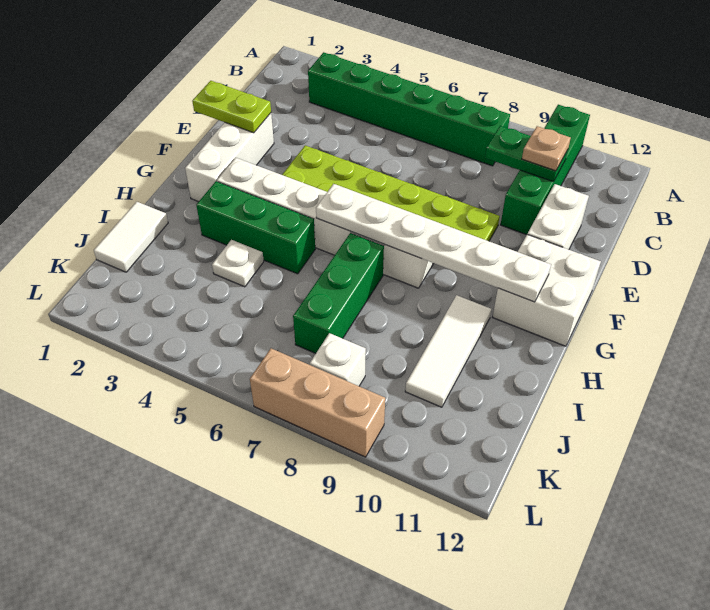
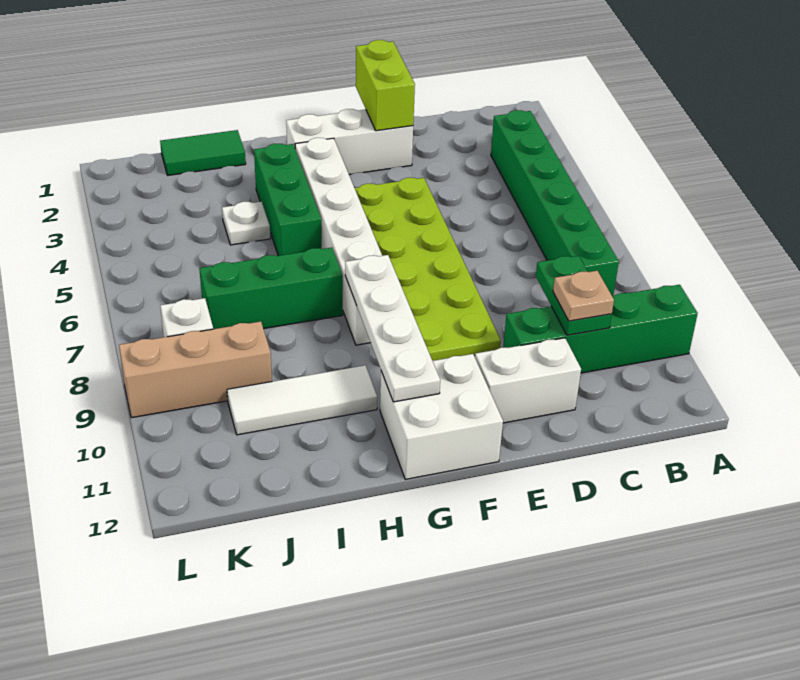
lime plate E1:E2 level 2 -> lime brick E1:E2 level 2
white plate G6:G11 level 2 -> white plate G8:G11 level 2
white tile I1:J1 level 1 -> green tile I1:J1 level 1
tan brick L7:L9 level 1 -> tan brick J9:L9 level 1

